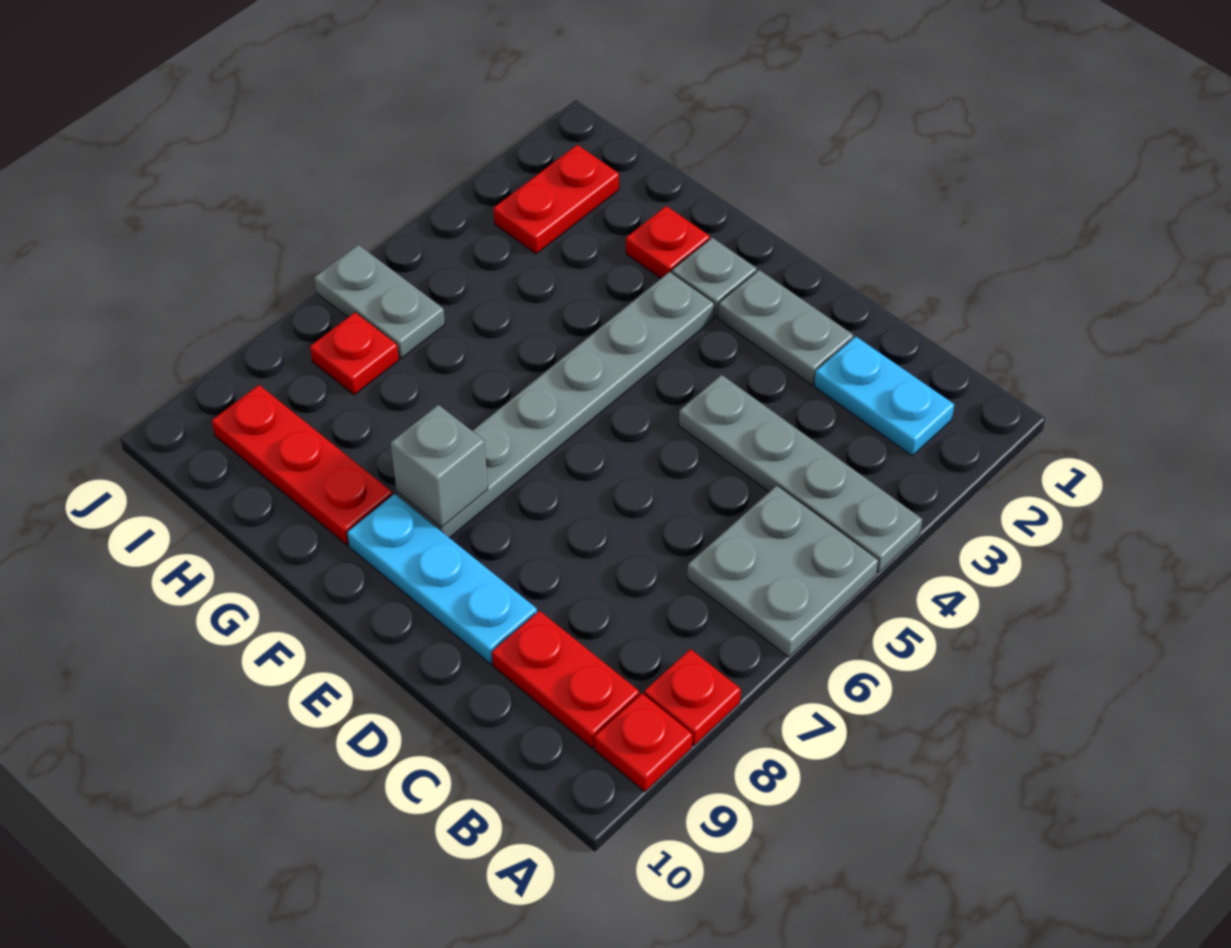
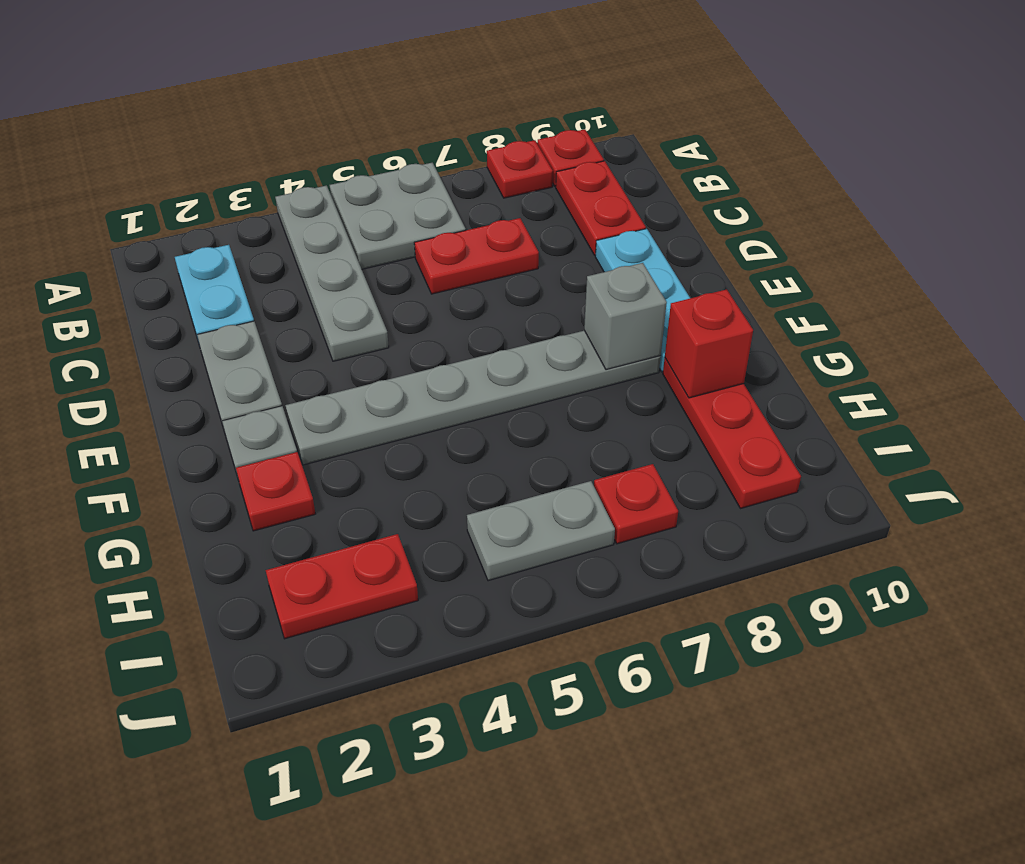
none -> red plate C6:C7 level 1
none -> red brick G9 level 2
grey plate I6:J6 level 1 -> grey plate I5:I6 level 1

